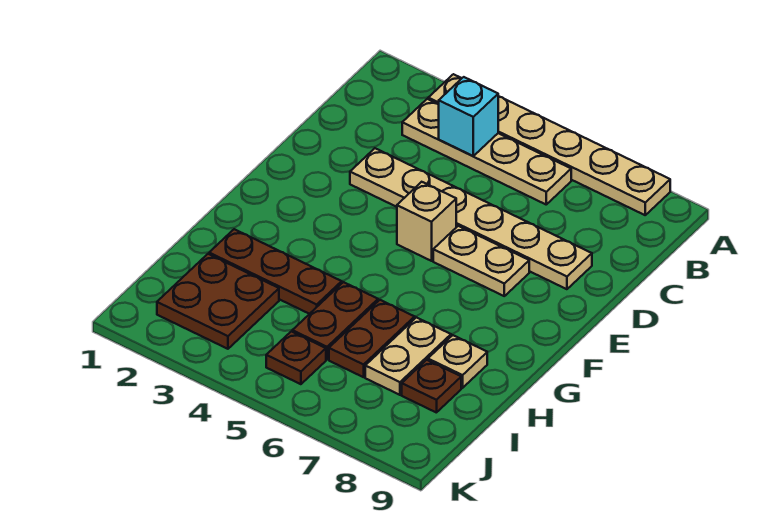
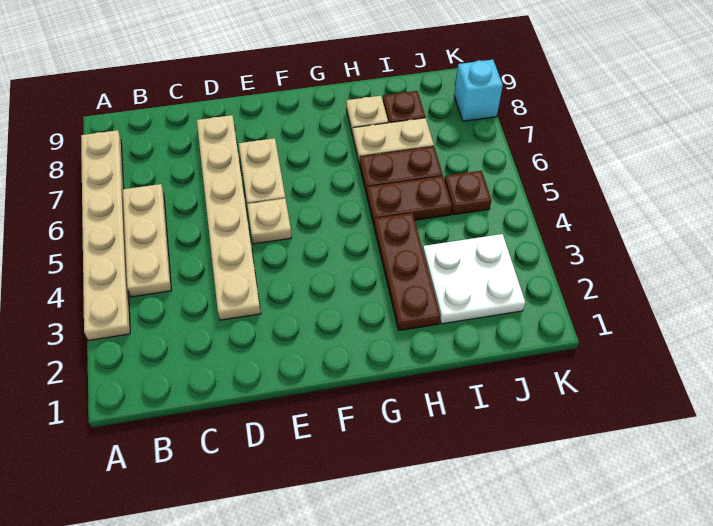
tan plate B3:B6 level 1 -> tan plate B4:B6 level 1
cyan brick B4 level 2 -> cyan brick K8 level 1
tan brick E5 level 1 -> tan plate E5 level 1
brown plate I2:J3 level 1 -> white plate I2:J3 level 1

